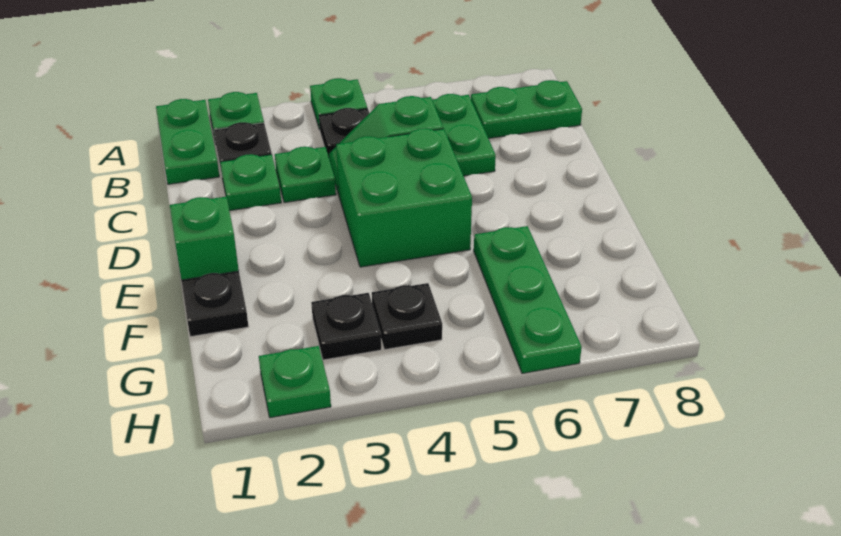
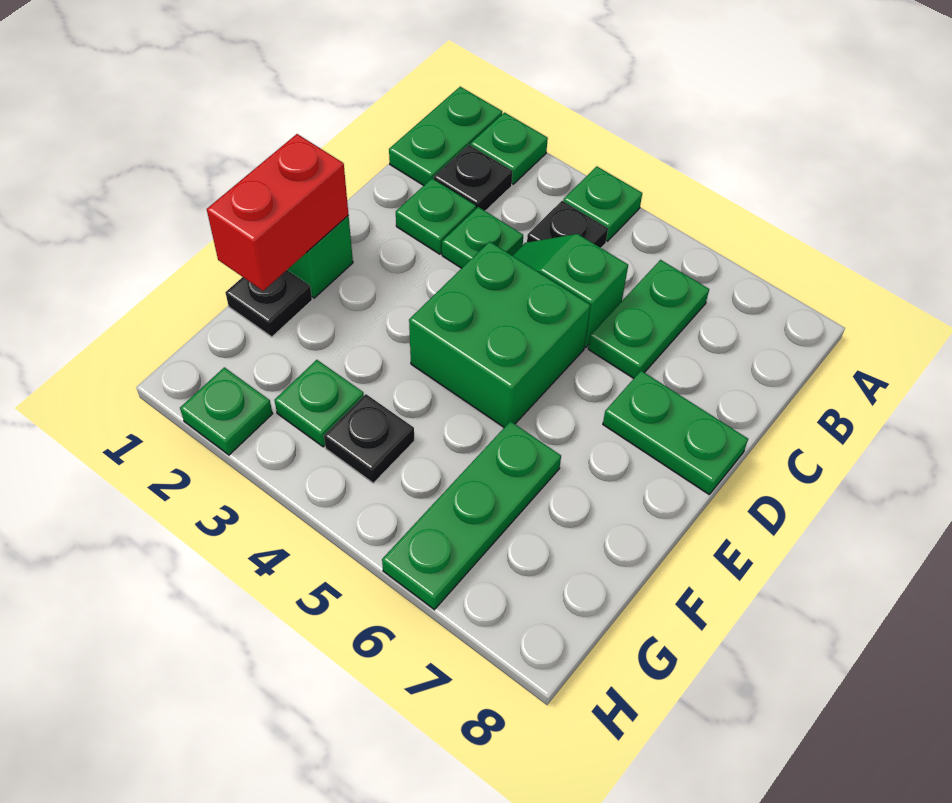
green plate B7:B8 level 1 -> green plate D7:D8 level 1
none -> red brick E1:F1 level 2
black plate G3 level 1 -> green plate G3 level 1

